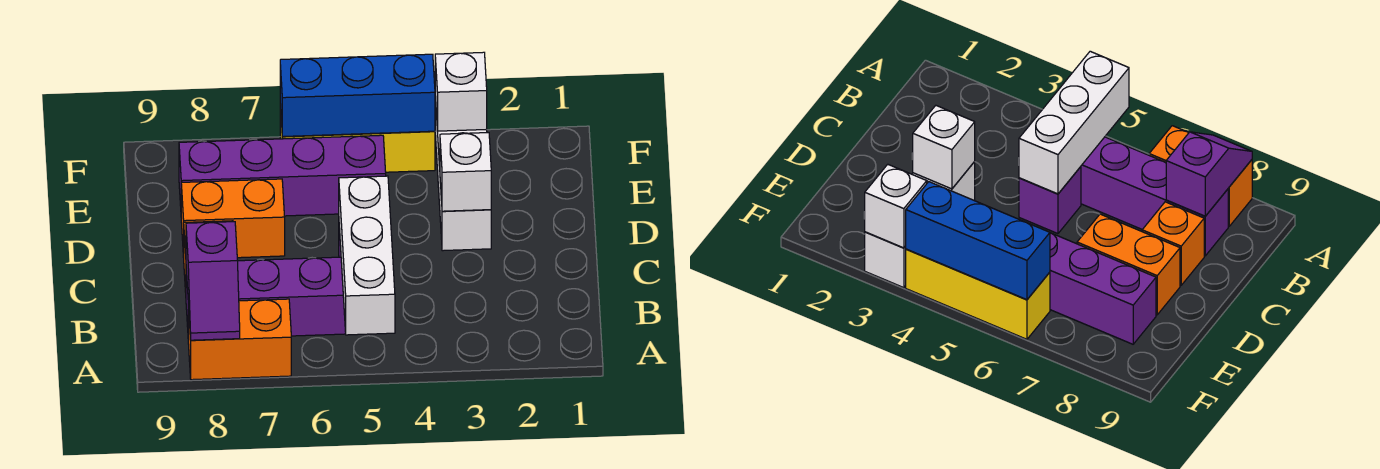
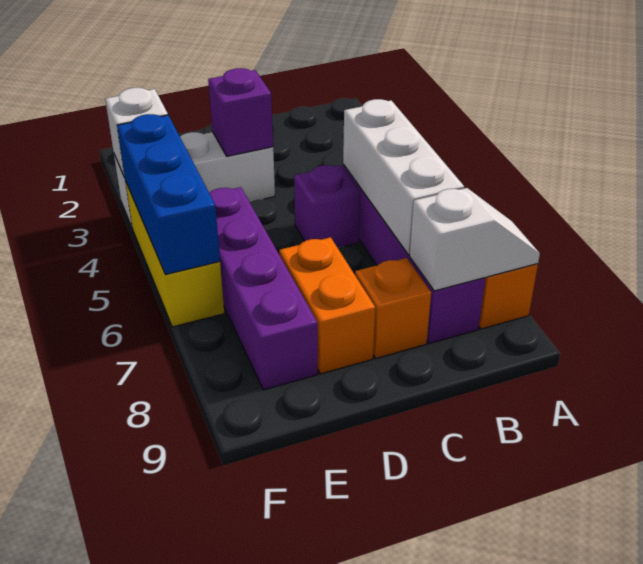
white brick A5:C5 level 2 -> white brick B5:B7 level 2
purple slope A8:B8 level 2 top B -> white slope A8:B8 level 2 top B
white brick D3 level 2 -> purple brick D3 level 2

